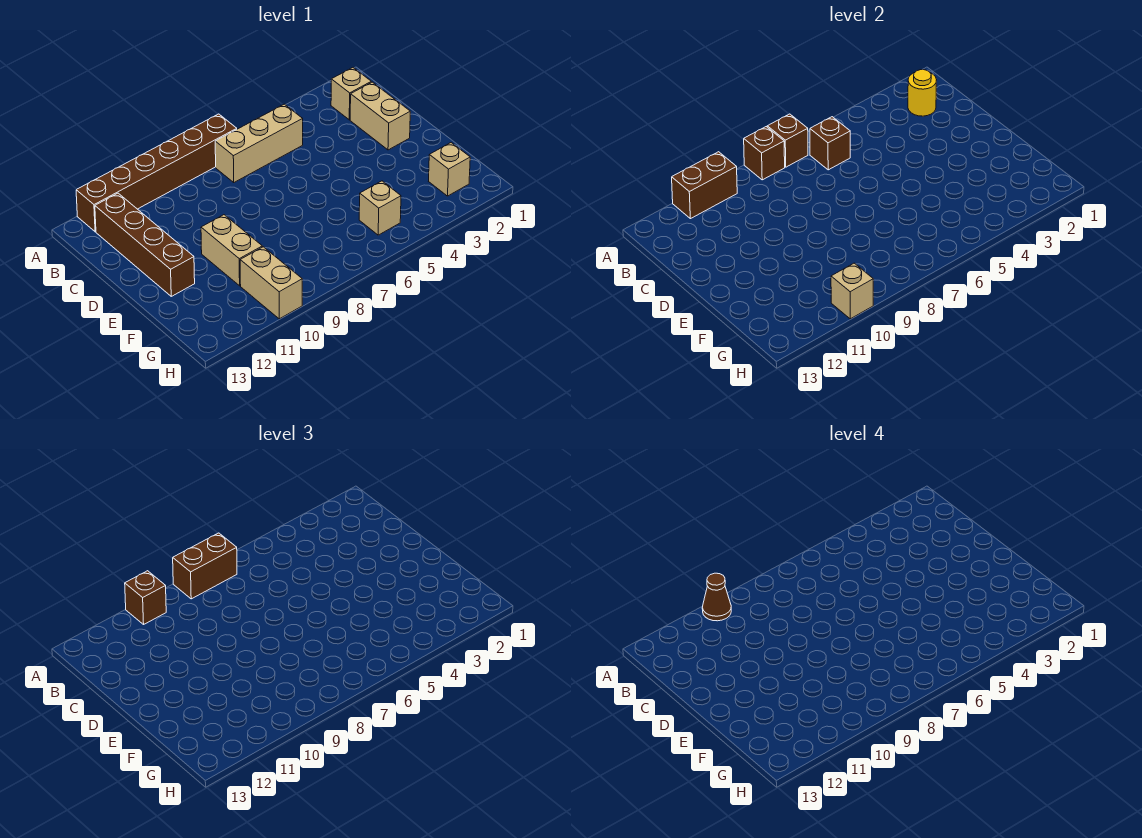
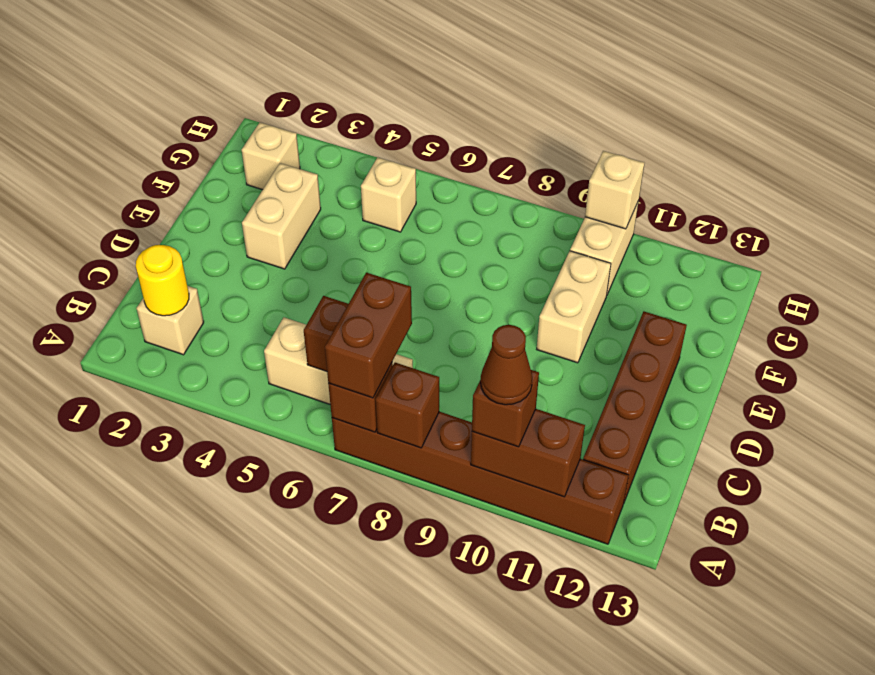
brown brick A7:A8 level 3 -> brown brick A7:B7 level 3
tan brick C2:D2 level 1 -> tan brick E3:F3 level 1

